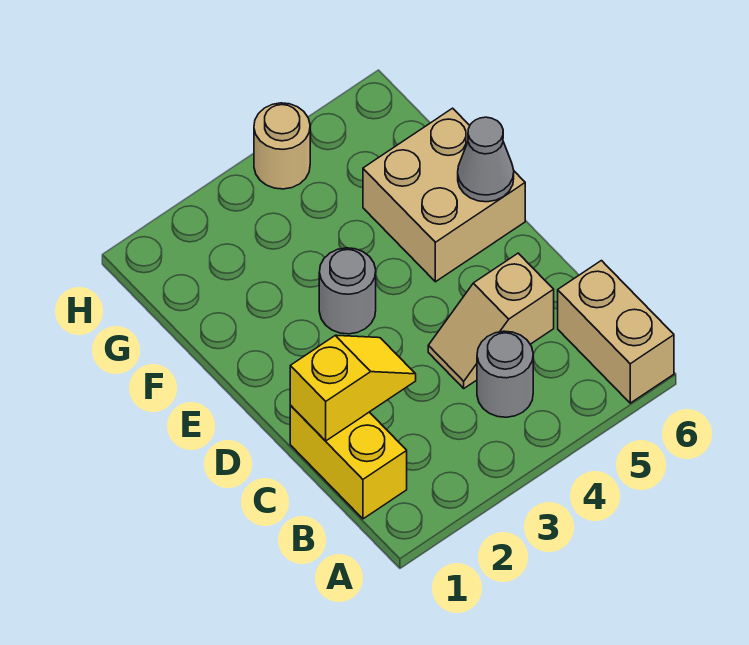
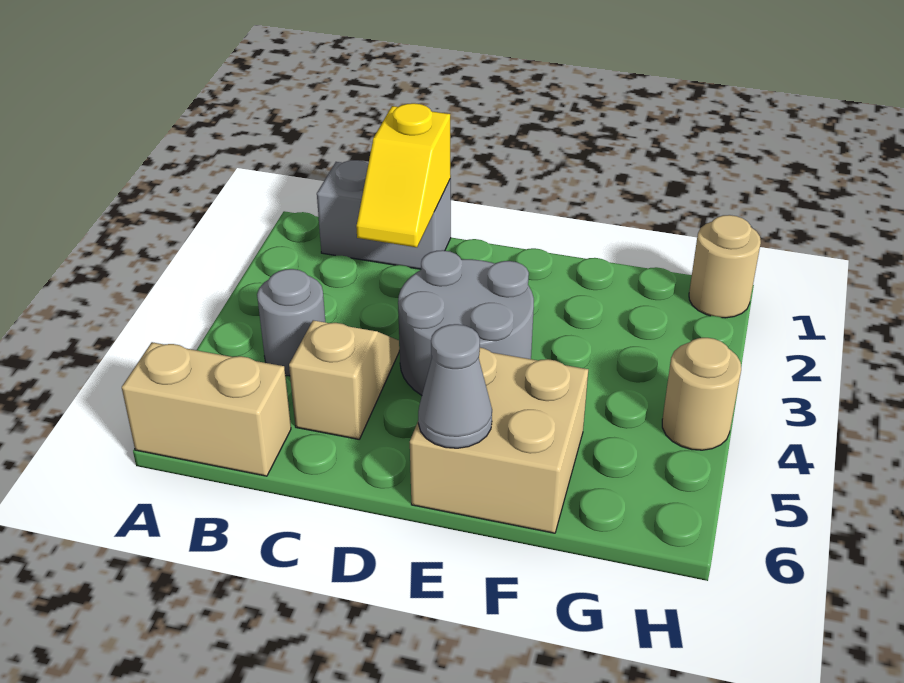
yellow brick B1:C1 level 1 -> grey brick B1:C1 level 1
grey round brick E3 level 1 -> grey round brick D3:E4 level 1
none -> tan round brick H1 level 1

